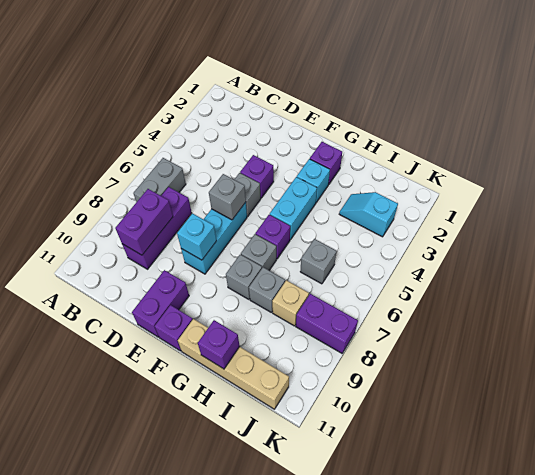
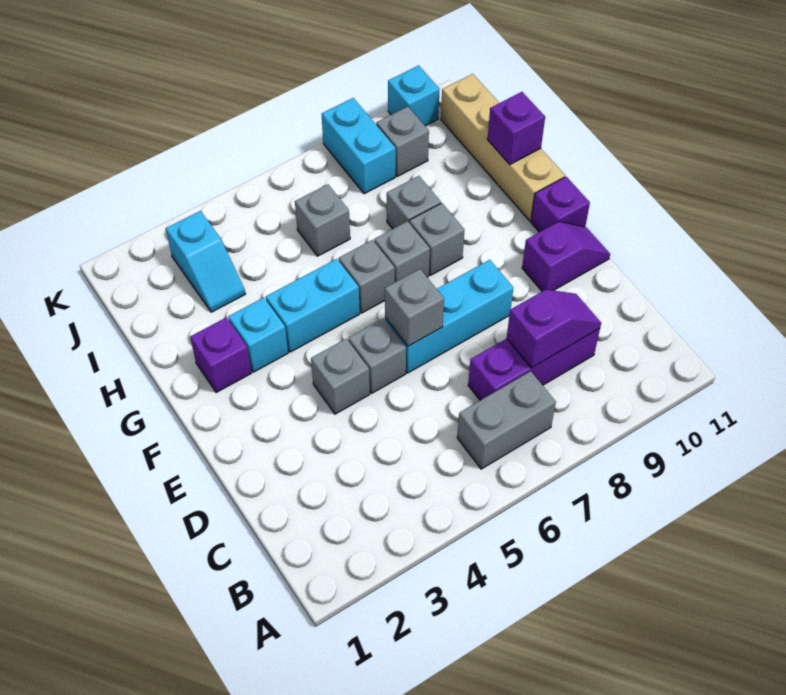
purple brick C8:C9 level 2 -> purple slope C8:C9 level 2 top 8
purple brick E4 level 1 -> grey brick E4 level 1
cyan brick E8 level 2 -> cyan brick K10 level 1
purple brick E10:E11 level 1 -> purple slope E10:E11 level 1 top 10
purple brick G6 level 1 -> grey brick G6 level 1
tan brick I8 level 1 -> none
purple brick J8:K8 level 1 -> cyan brick J8:K8 level 1
none -> grey brick J9 level 1

